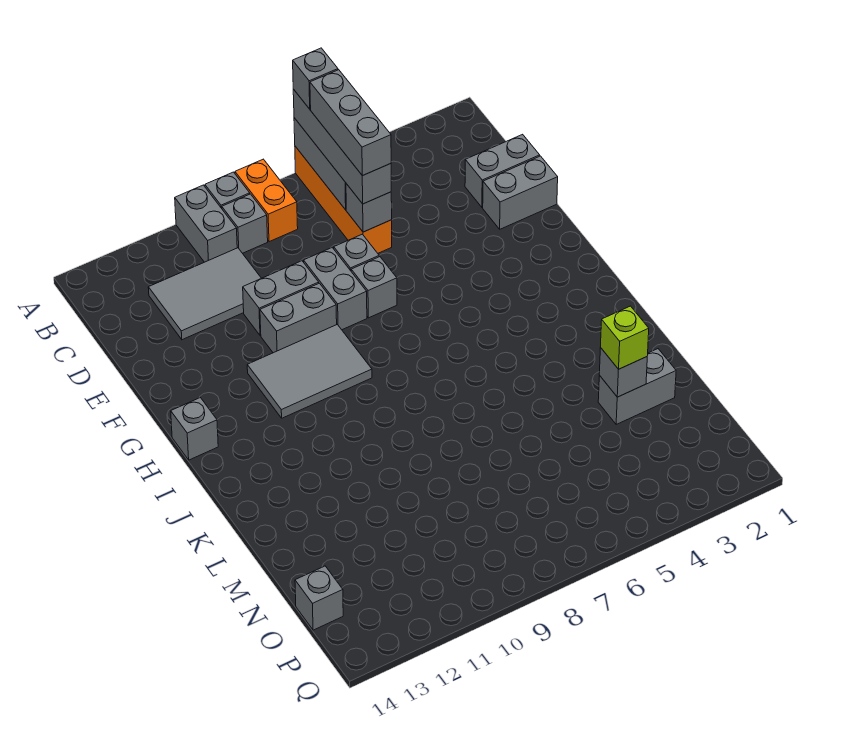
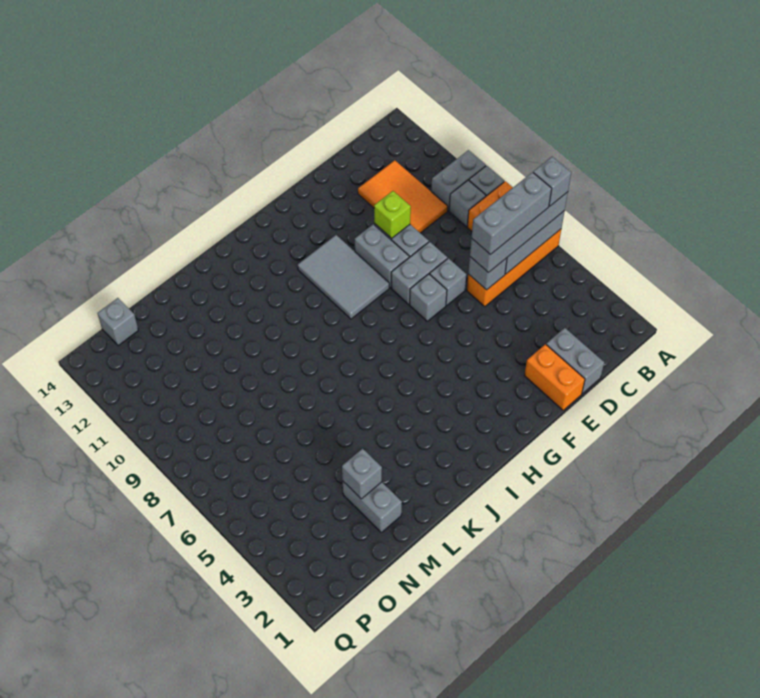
grey tile C10:D12 level 1 -> orange tile C10:D12 level 1
grey brick E1:E2 level 1 -> orange brick E1:E2 level 1
grey brick H14 level 1 -> none
lime brick M3 level 3 -> lime brick E10 level 2

